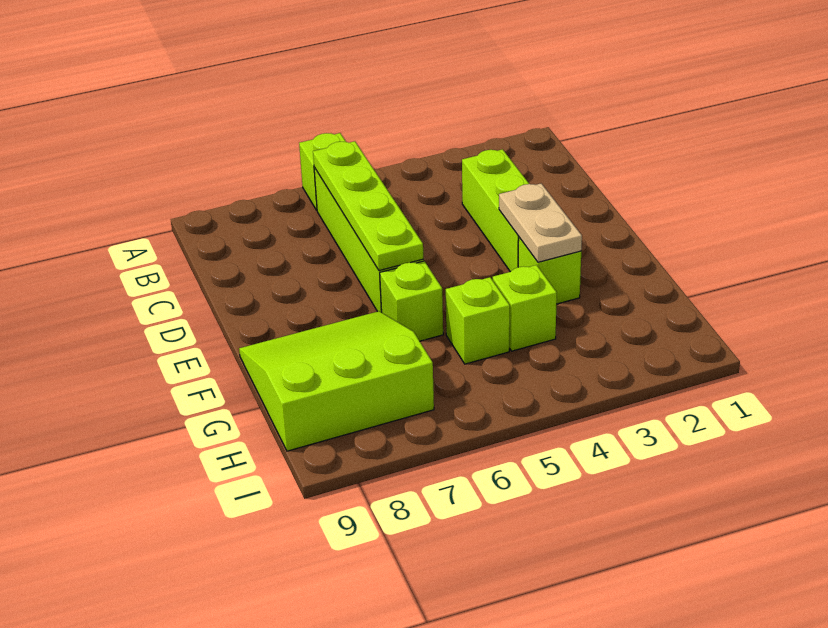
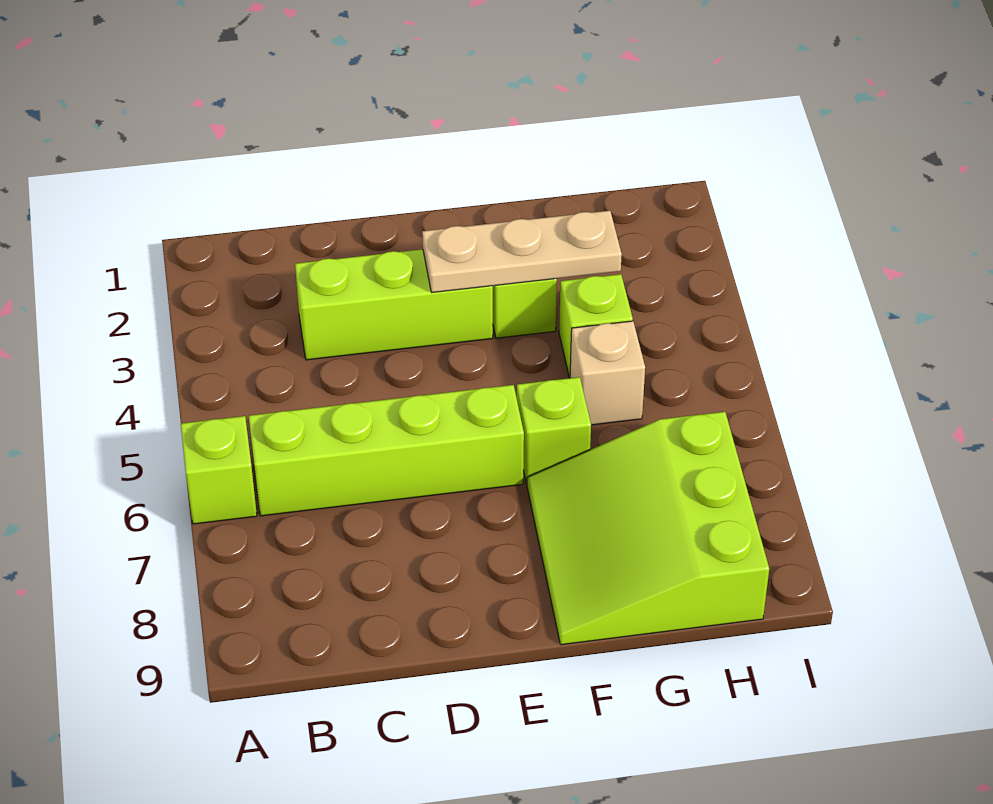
lime plate B6:E6 level 2 -> none
tan plate E3:F3 level 2 -> tan plate E3:G3 level 2
lime brick G5 level 1 -> tan brick G5 level 1

